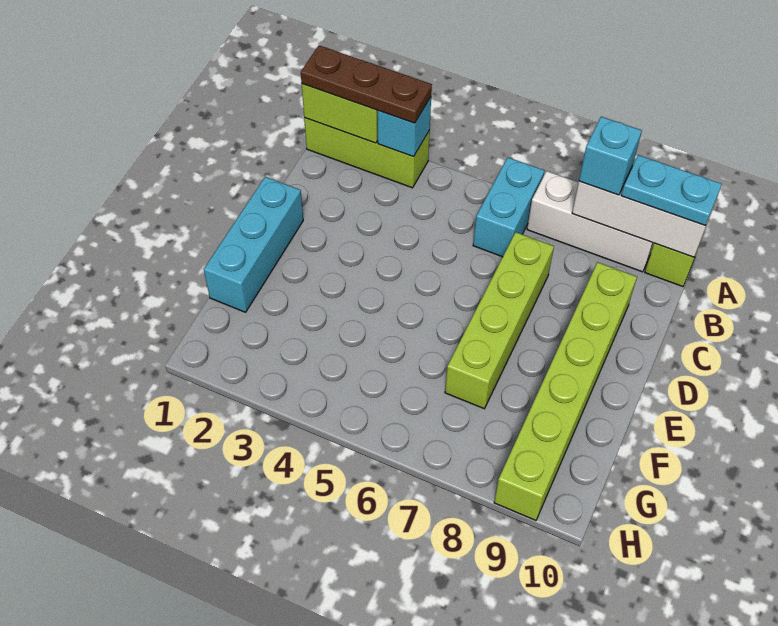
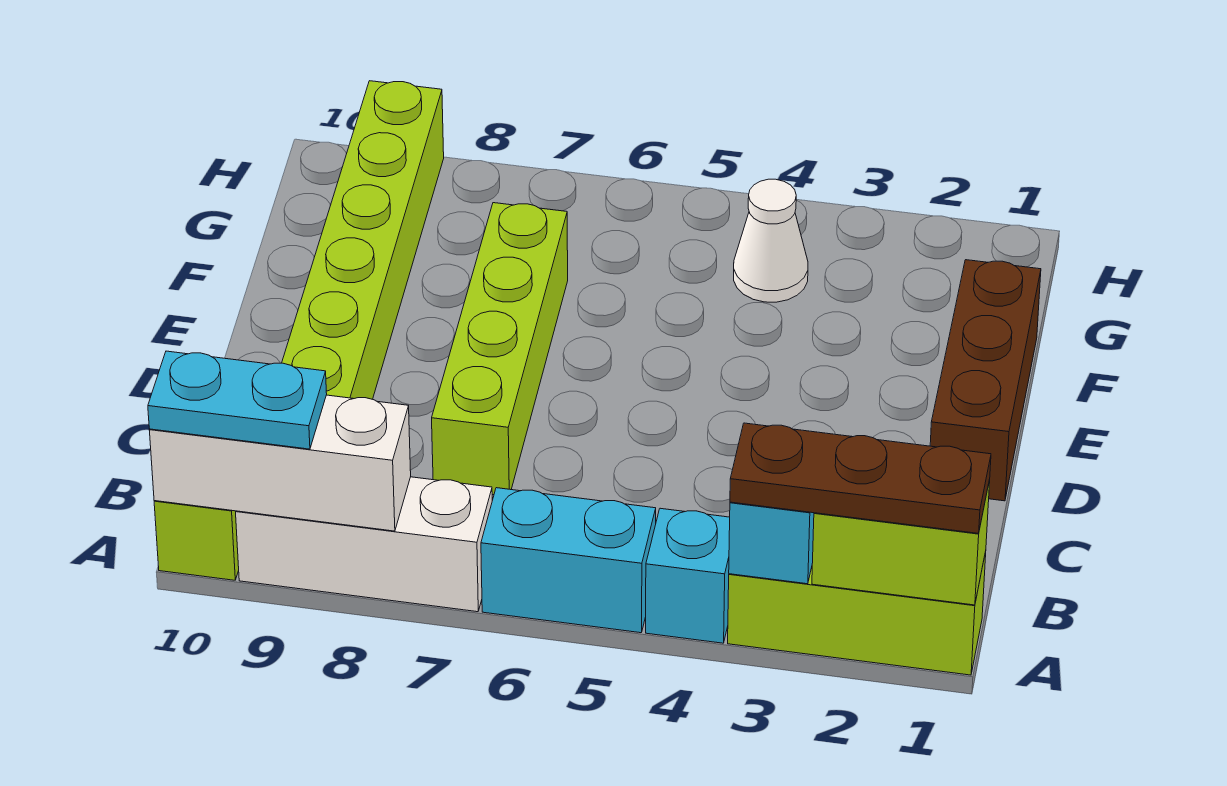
cyan brick A6:B6 level 1 -> cyan brick A5:A6 level 1
cyan brick A8 level 3 -> cyan brick A4 level 1
cyan brick D1:F1 level 1 -> brown brick D1:F1 level 1
none -> white cone G4 level 1

